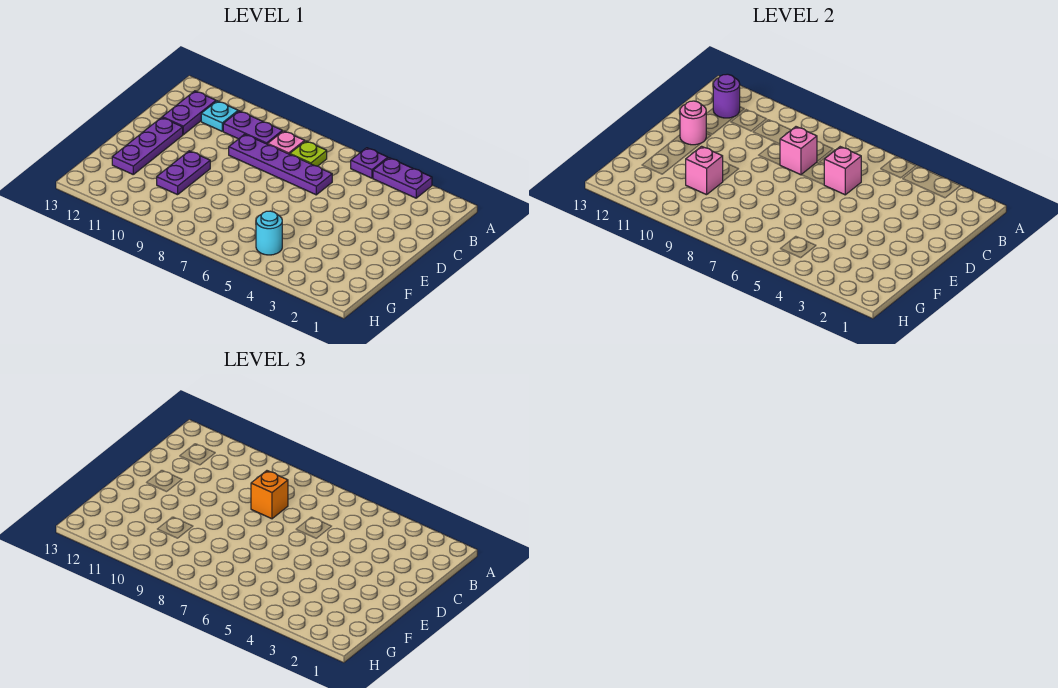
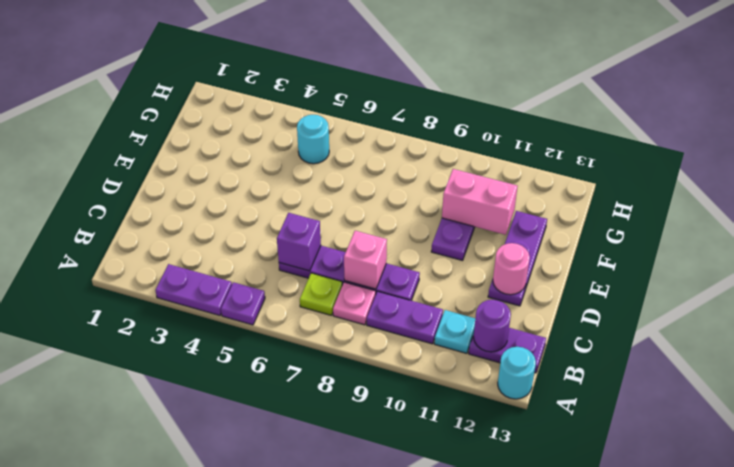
none -> cyan round brick A13 level 1
purple plate B12:C12 level 1 -> purple plate B12:B13 level 1
pink brick C6 level 2 -> purple brick C6 level 2
orange brick C8 level 3 -> none
pink brick F10 level 2 -> pink brick F10:F11 level 2

